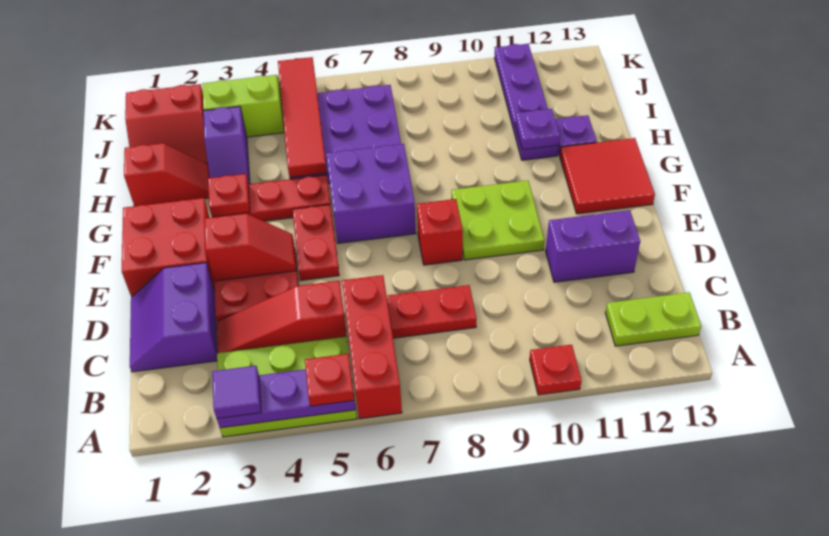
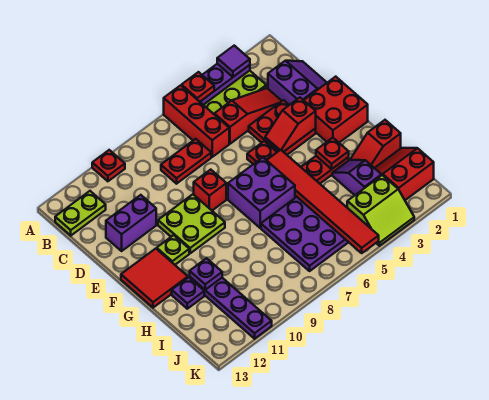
none -> lime plate F11 level 1
red tile H5:K5 level 2 -> red tile F5:K5 level 2

